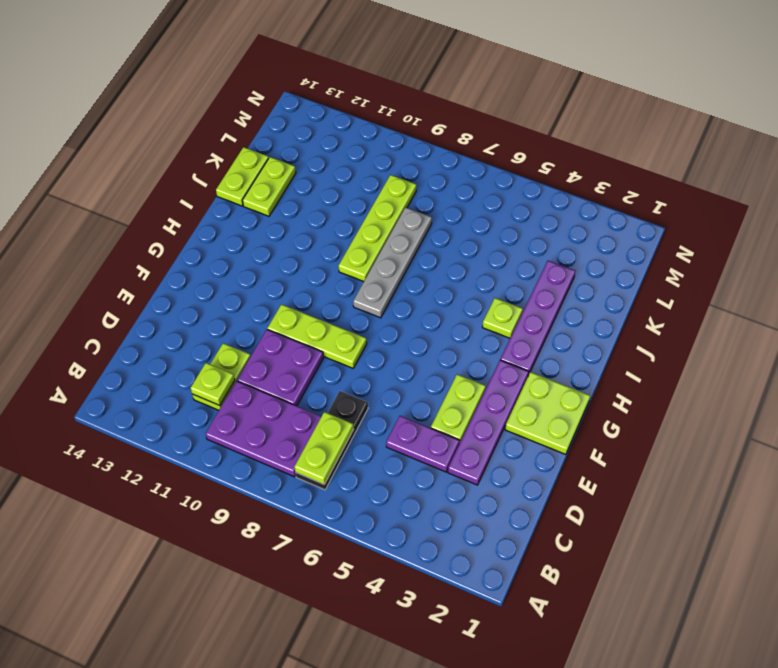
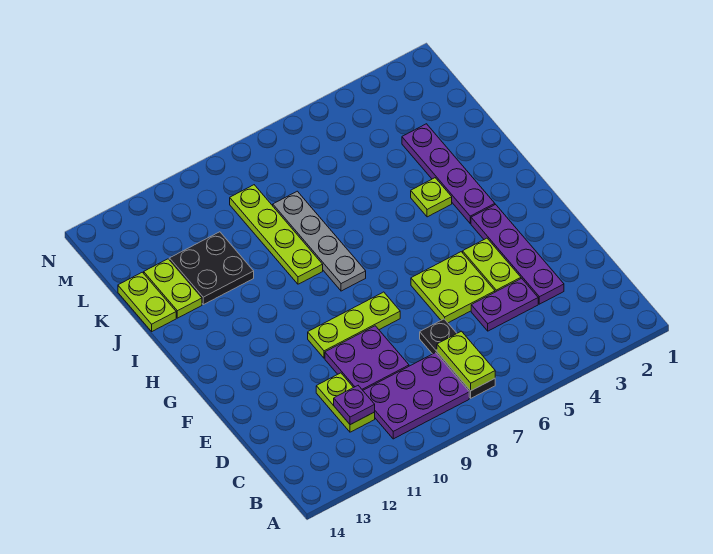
lime plate C11 level 2 -> purple plate C11 level 2
lime plate F1:G2 level 1 -> lime plate E5:F6 level 1
none -> black plate J11:K12 level 1

